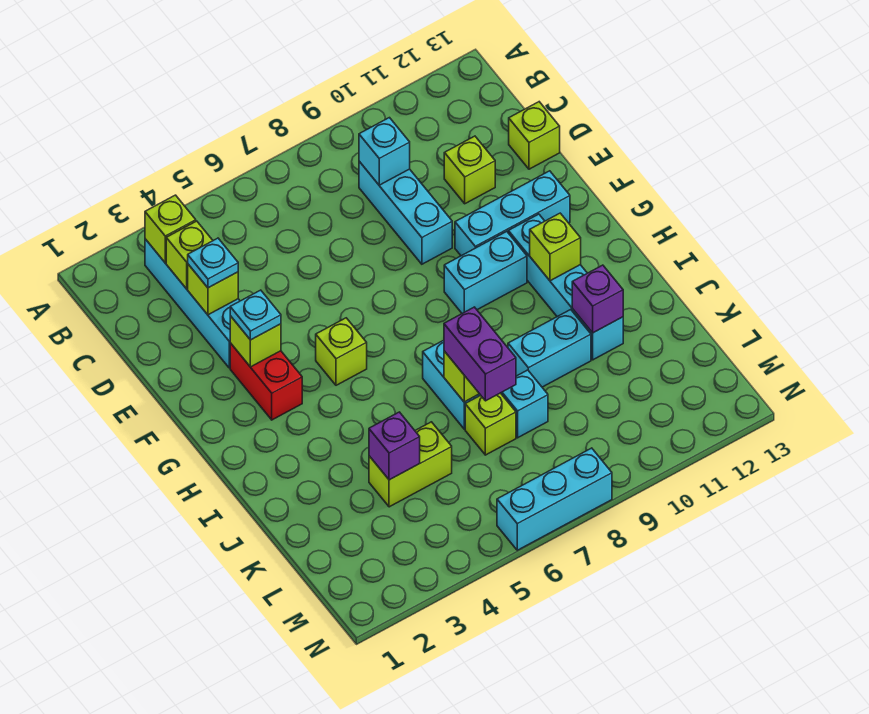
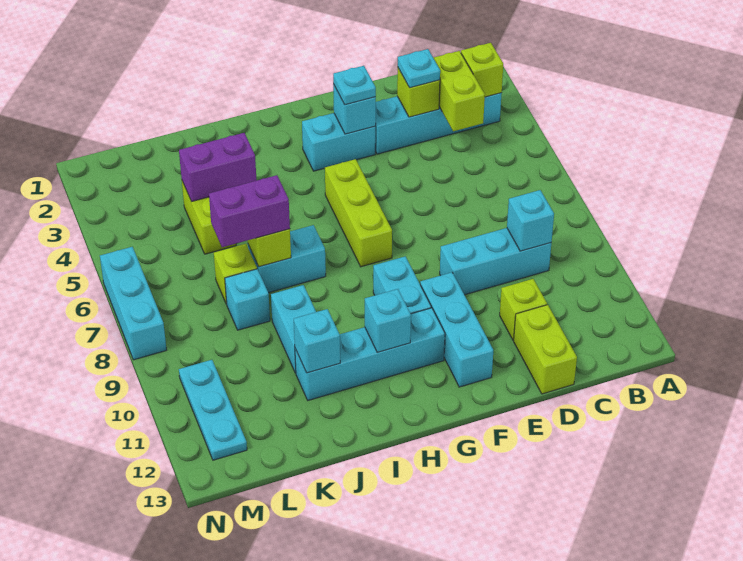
lime brick C3 level 2 -> lime brick C3:C4 level 2
lime brick D13 level 1 -> lime brick D12:D13 level 1
red brick F3:G3 level 1 -> cyan brick F3:G3 level 1
lime brick F3 level 2 -> cyan brick F3 level 2
lime brick G5 level 1 -> lime brick G5:G7 level 1
lime brick H11 level 2 -> cyan brick H11 level 2
purple brick J11 level 2 -> cyan brick J11 level 2
purple brick K4 level 2 -> purple brick J4:K4 level 2
none -> cyan plate M10:M12 level 1

